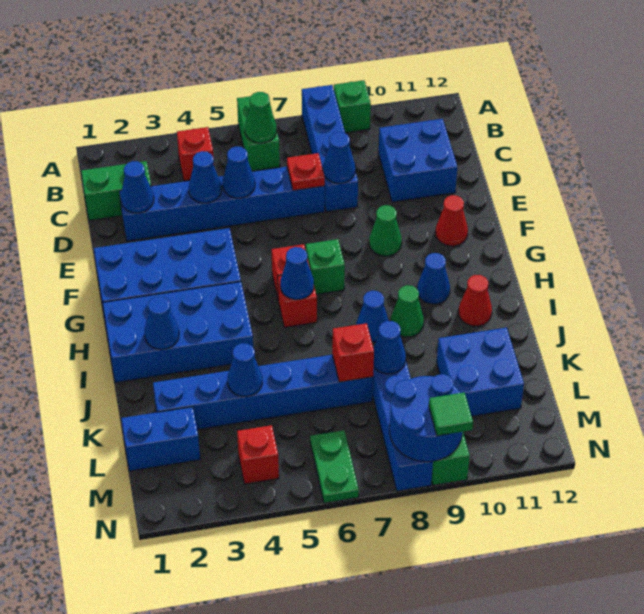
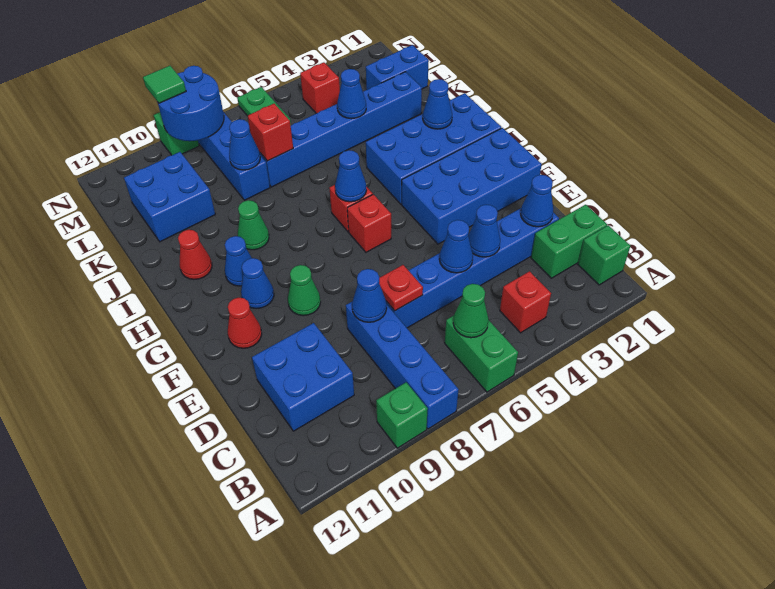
green brick G7 level 1 -> green brick B1 level 1
blue cone I8 level 1 -> blue cone G10 level 1

